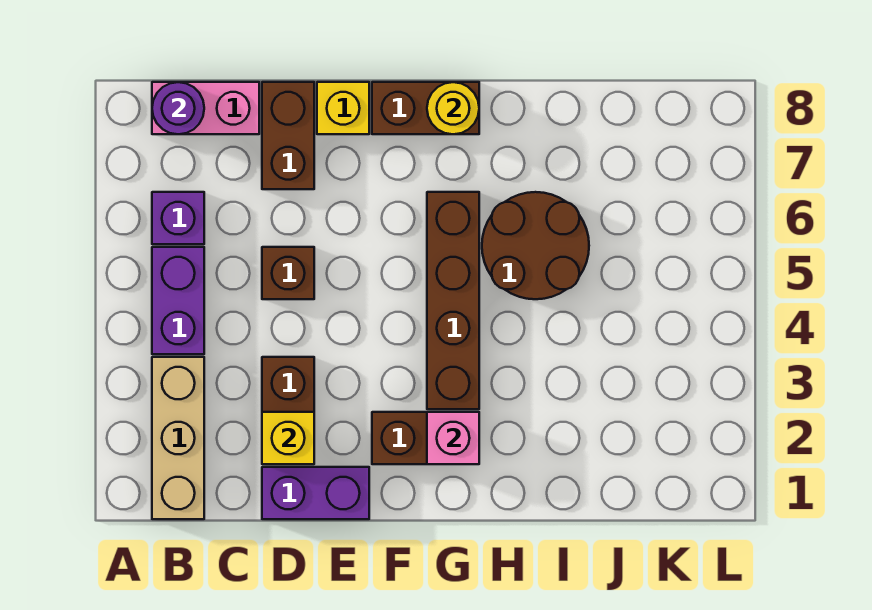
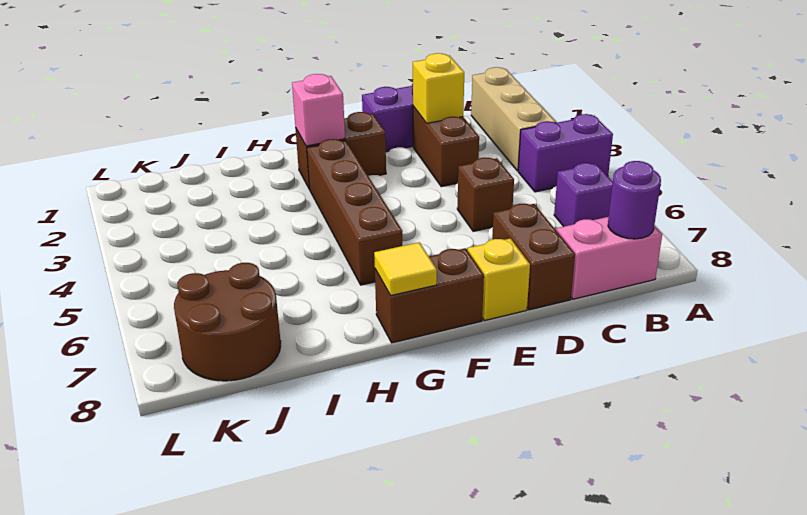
purple brick B4:B5 level 1 -> purple brick A4:B4 level 1
yellow round brick G8 level 2 -> yellow tile G8 level 2
brown round brick H5:I6 level 1 -> brown round brick J7:K8 level 1

